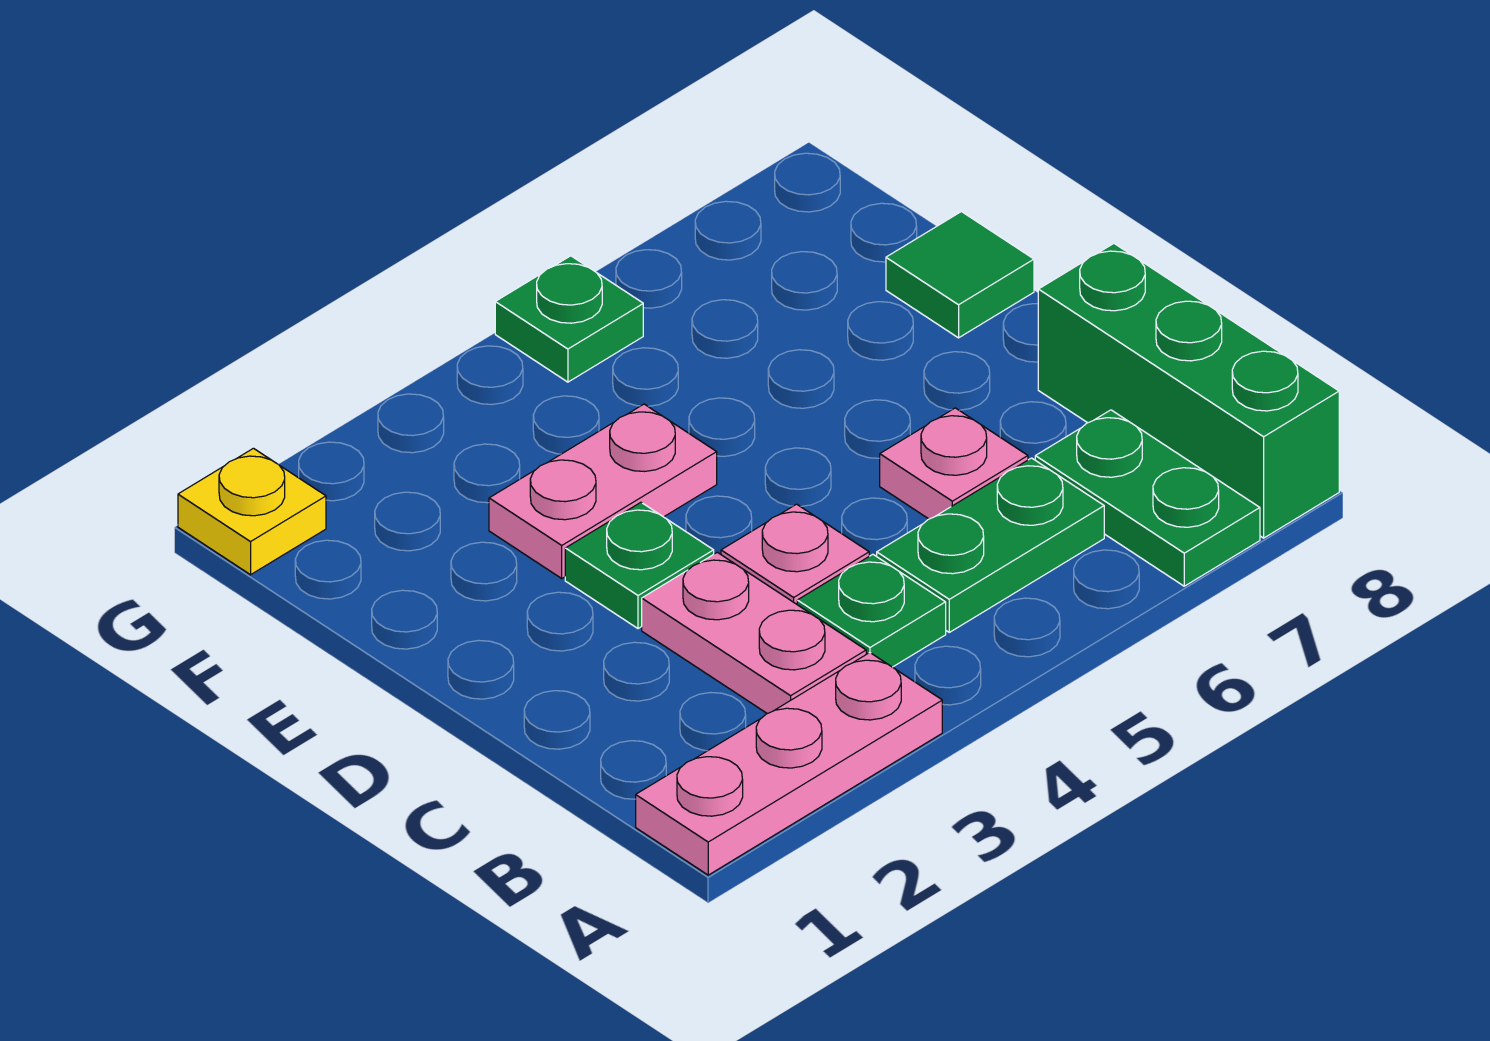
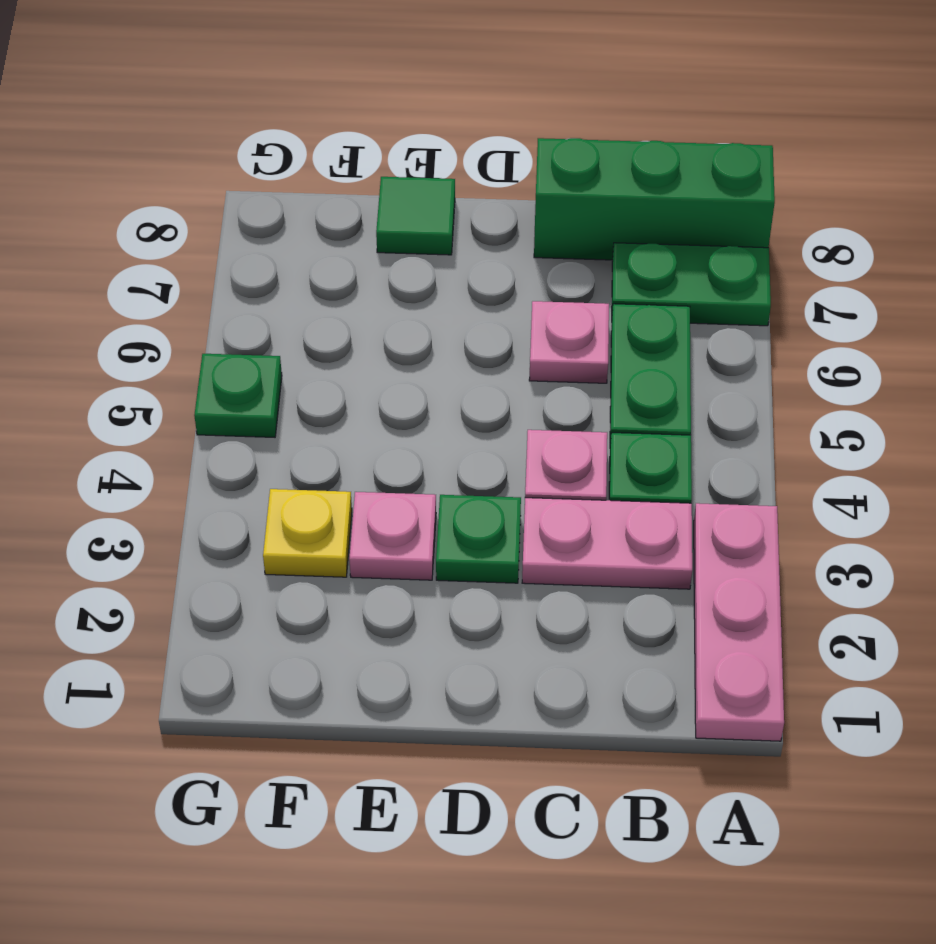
pink plate E3:E4 level 1 -> pink plate E3 level 1
yellow plate G1 level 1 -> yellow plate F3 level 1

